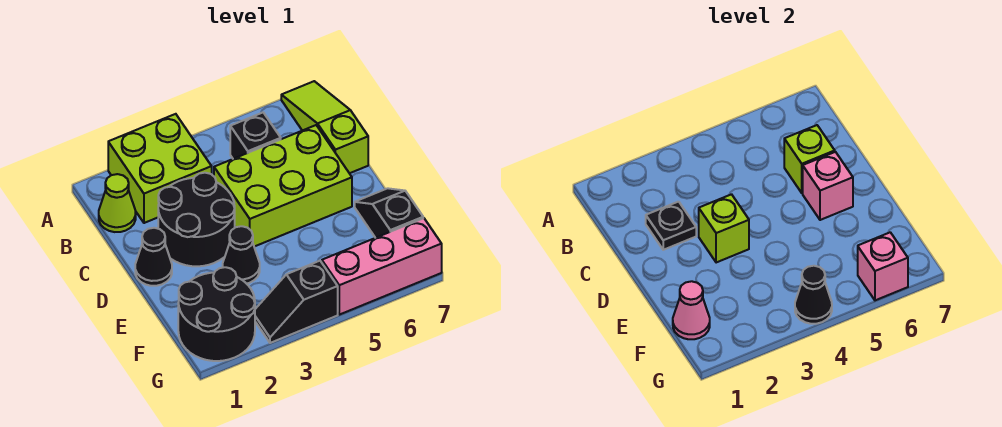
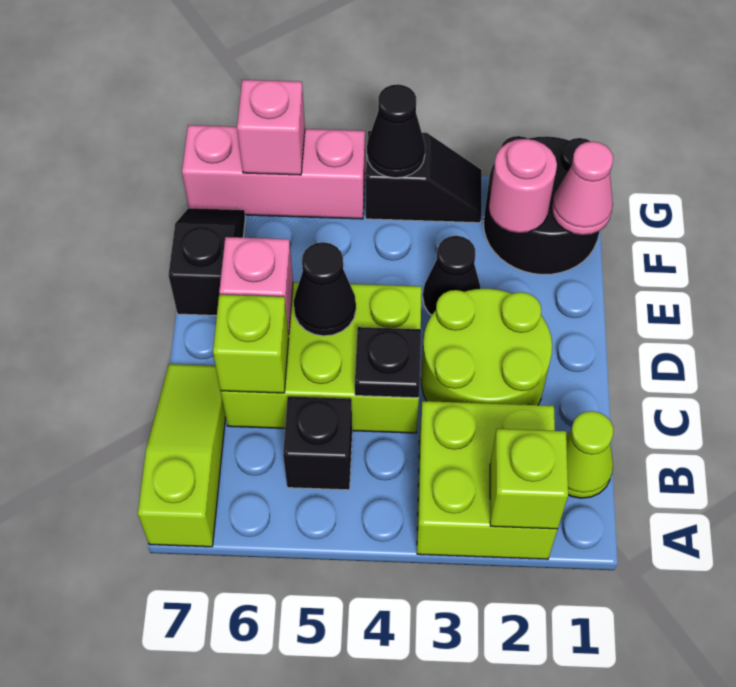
lime slope A7:C7 level 1 top C -> lime slope A7:C7 level 1 top A
black round brick C2:D3 level 1 -> lime round brick C2:D3 level 1
black plate C2 level 2 -> black plate C4 level 2
black cone D1 level 1 -> black cone D5 level 2
lime brick D3 level 2 -> lime brick A2 level 2
black slope E7:F7 level 1 top F -> black slope E7:F7 level 1 top E
none -> pink round brick F2 level 2

